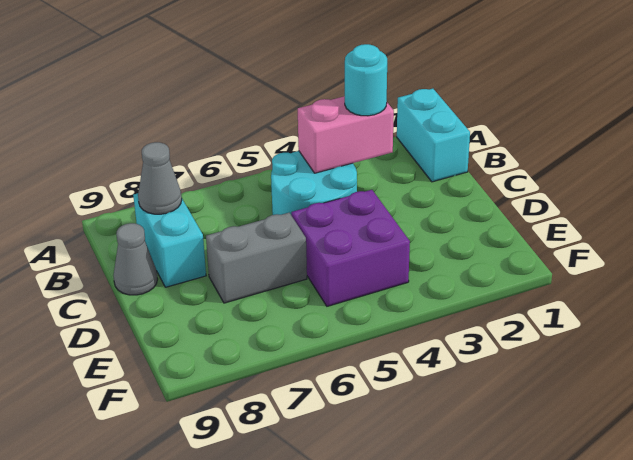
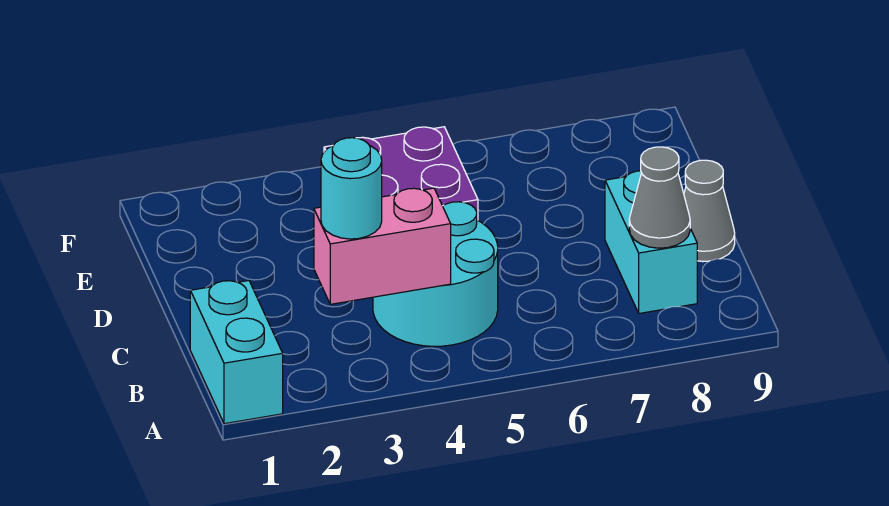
grey brick D6:D7 level 1 -> none

